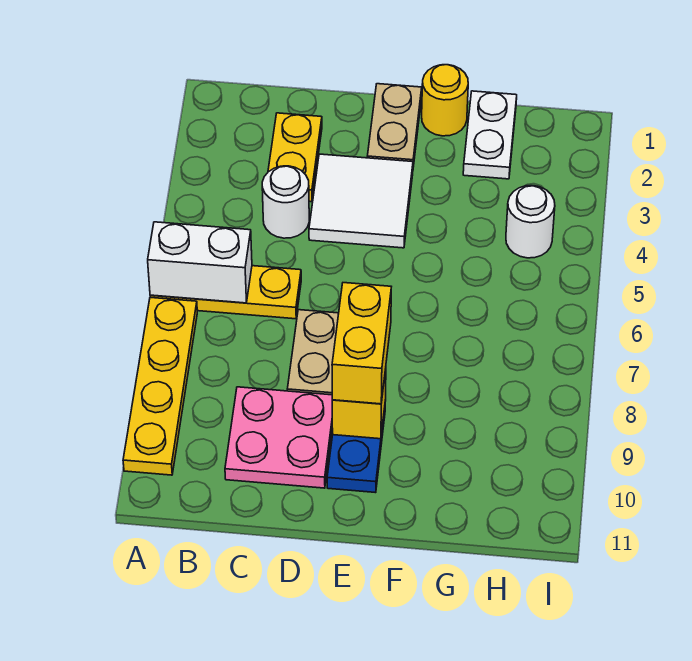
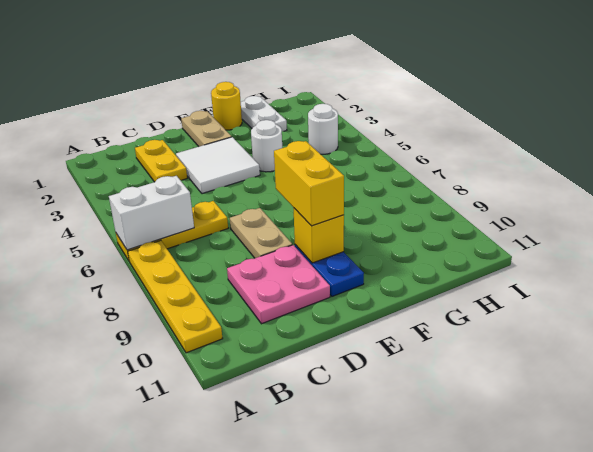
white round brick C4 level 1 -> white round brick F4 level 1

